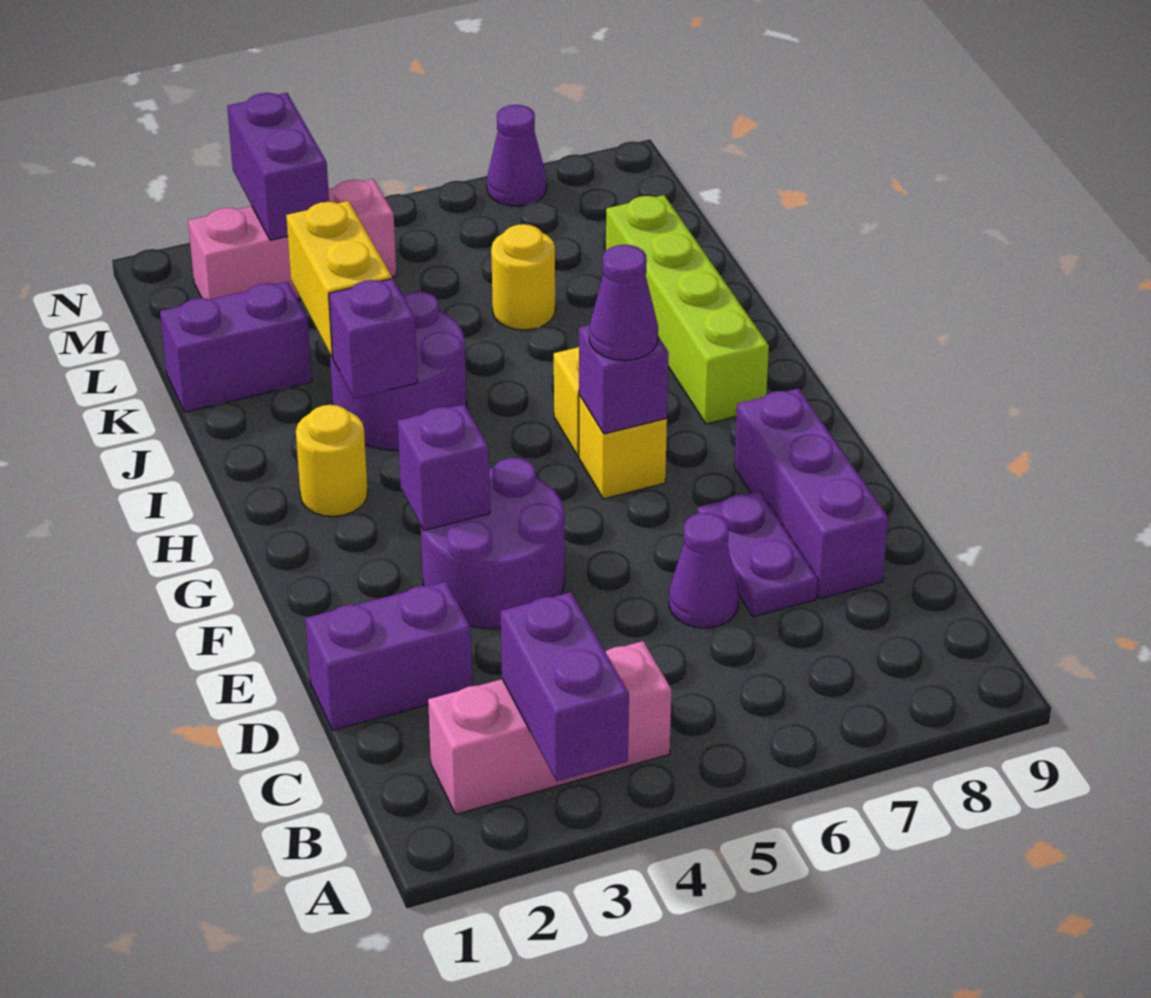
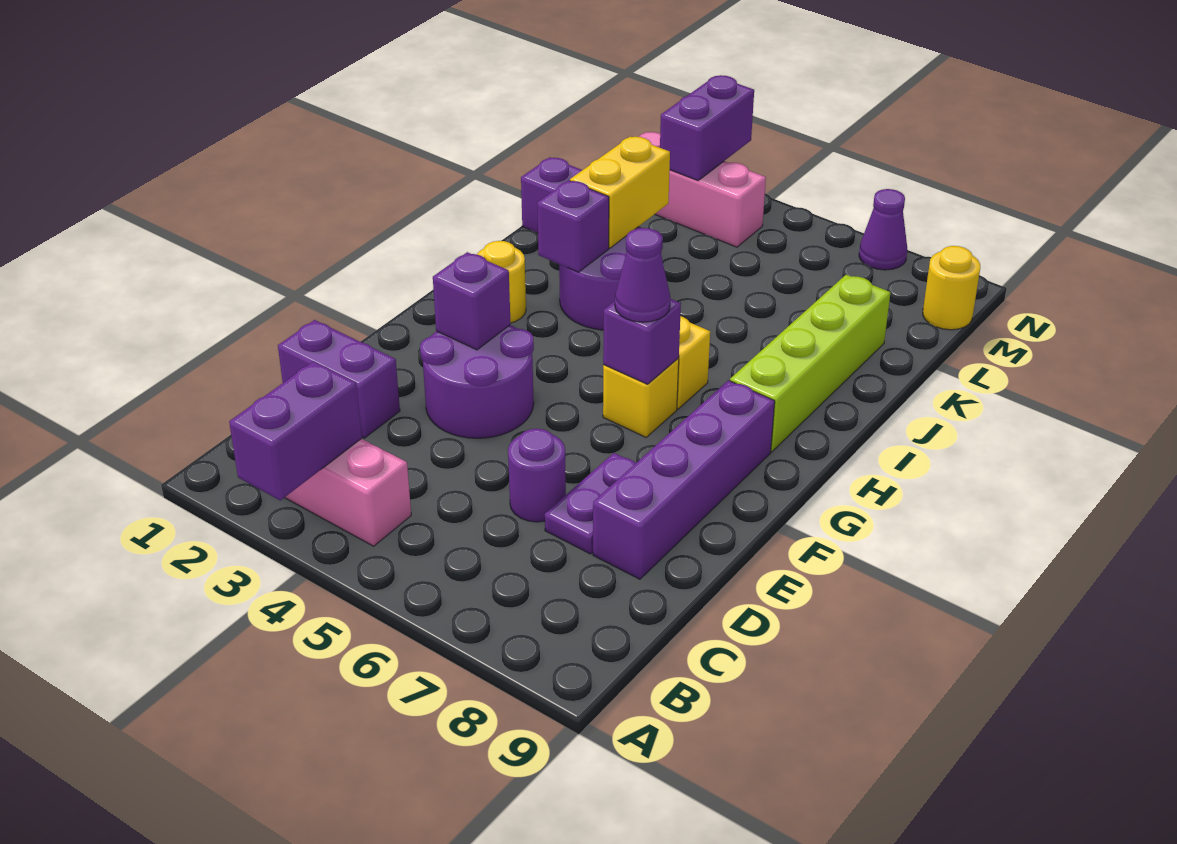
purple cone D6 level 1 -> purple round brick D6 level 1
purple brick D8:F8 level 1 -> purple brick D8:G8 level 1
yellow round brick K6 level 1 -> yellow round brick M9 level 1

